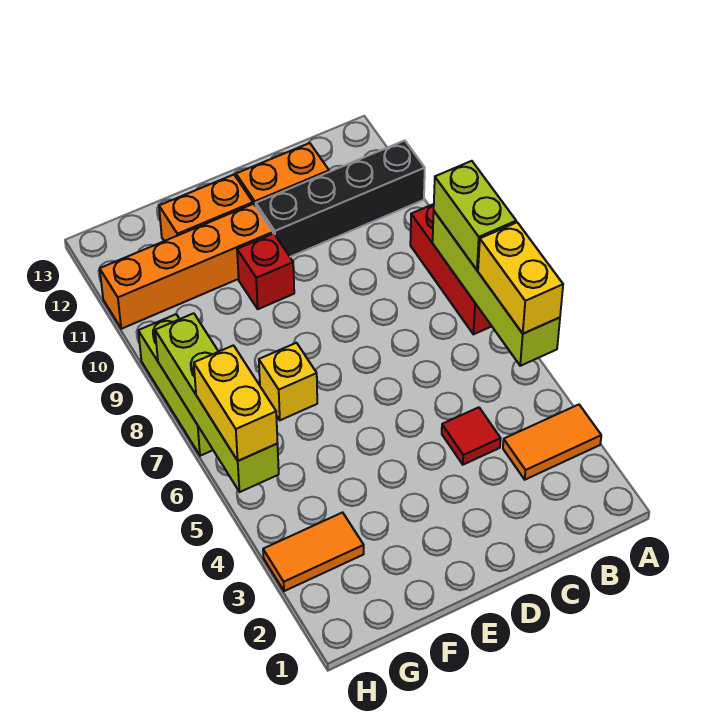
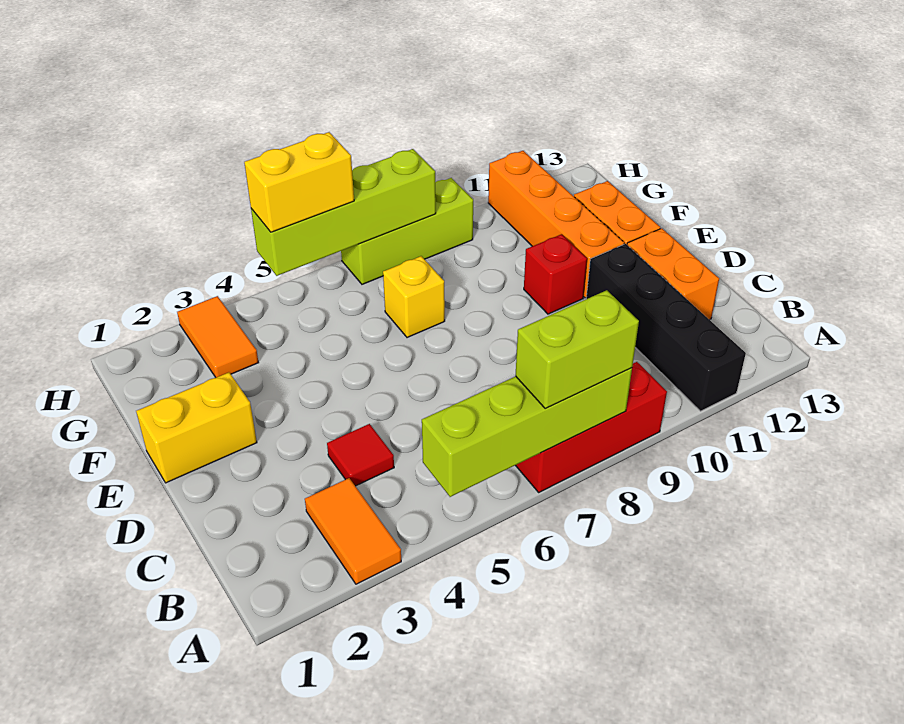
yellow brick A5:A6 level 3 -> yellow brick E1:E2 level 1

